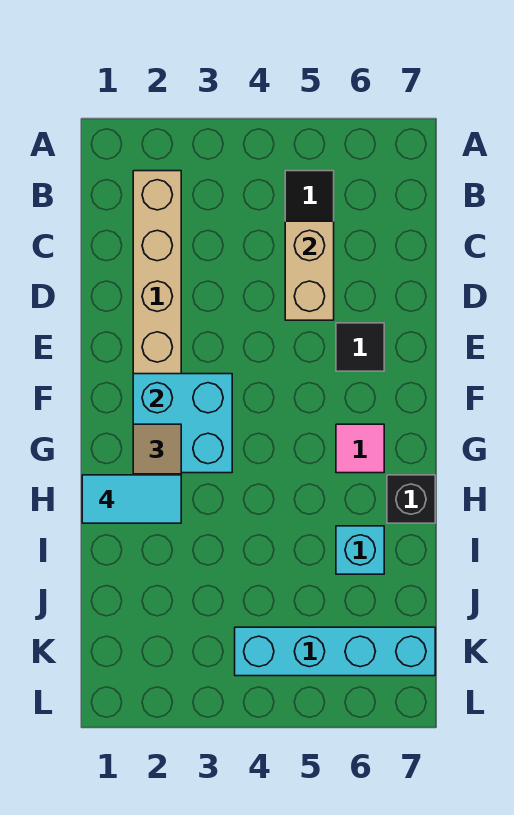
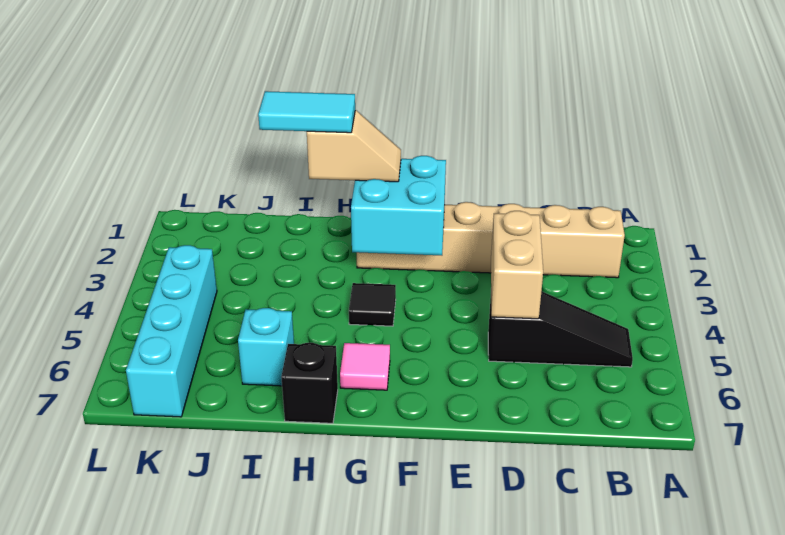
tan brick C5:D5 level 2 -> tan brick D4:D5 level 2
black tile E6 level 1 -> black tile G4 level 1
cyan tile H1:H2 level 4 -> cyan tile H2:I2 level 4

